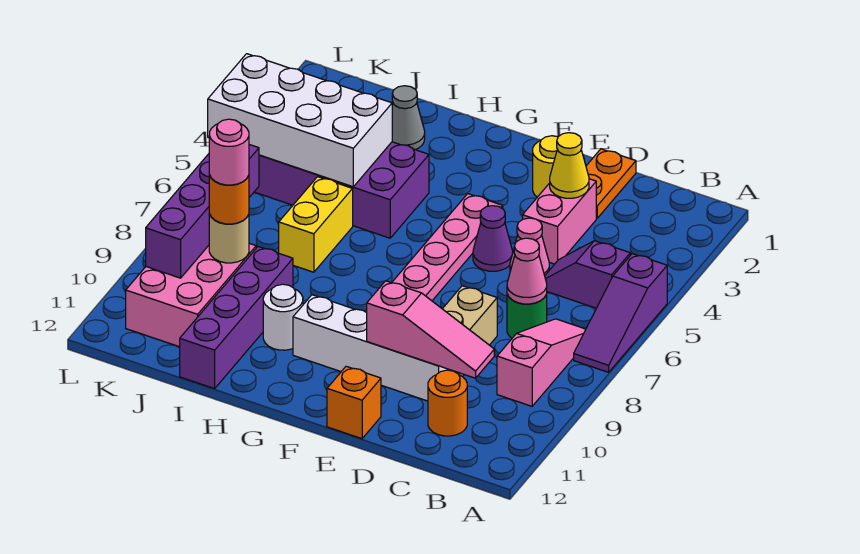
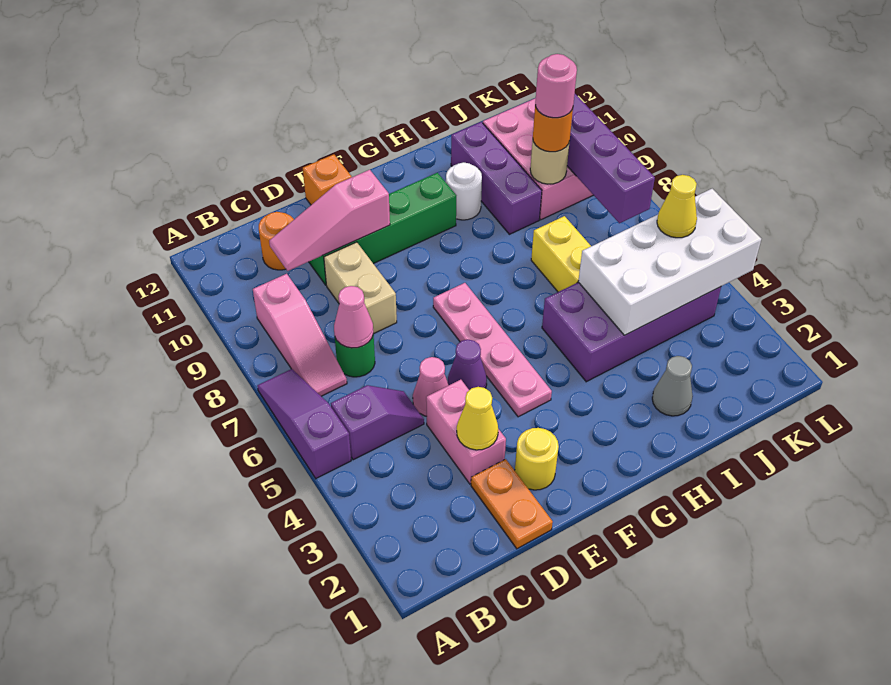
white brick D10:G10 level 1 -> green brick D10:G10 level 1
purple brick I9:I12 level 1 -> purple brick I9:I11 level 1
none -> yellow cone K5 level 3

